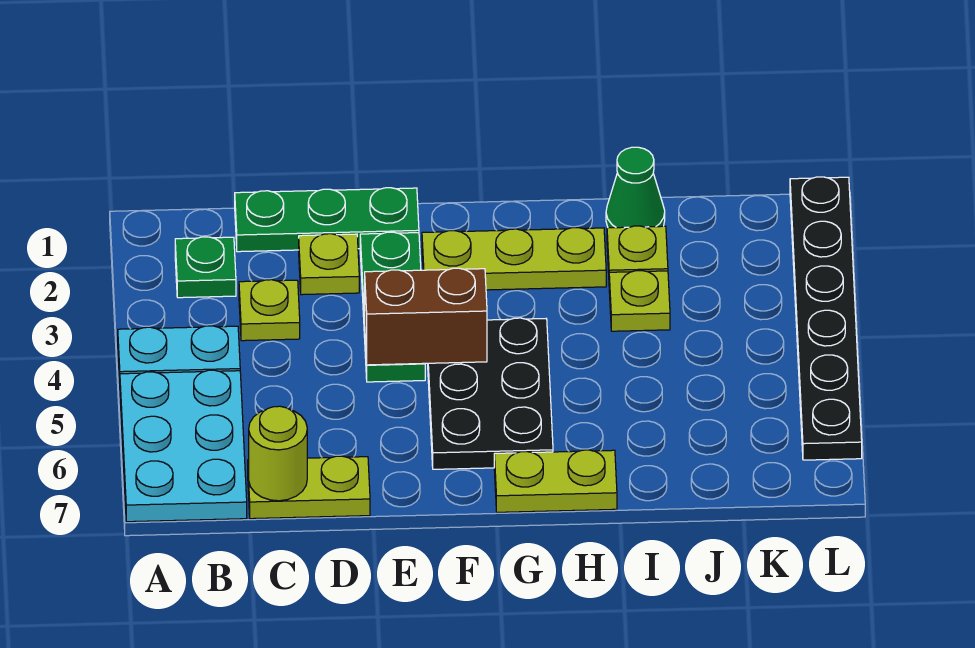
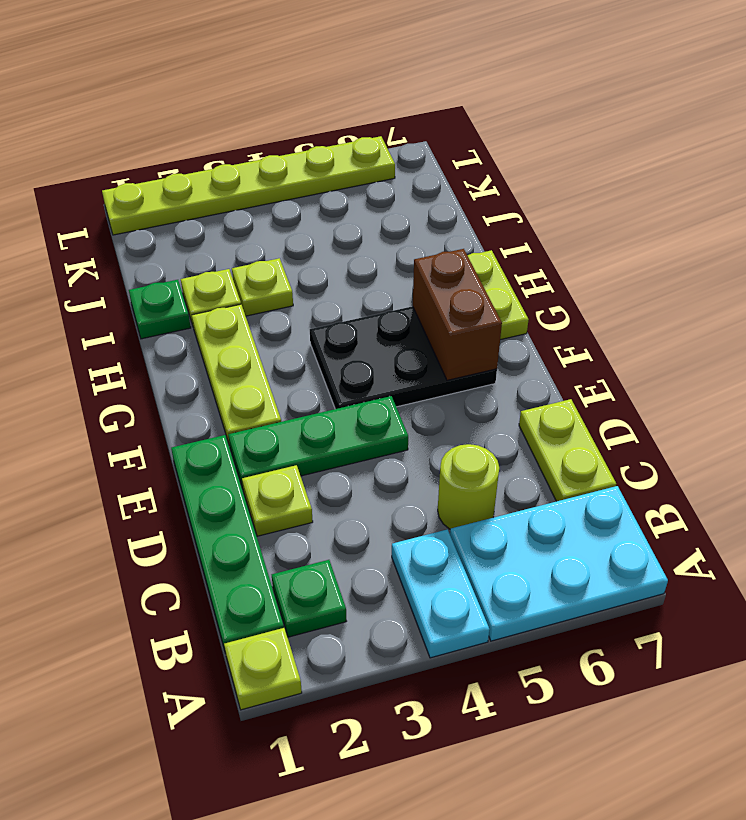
green plate C1:E1 level 1 -> green plate B1:E1 level 1
lime plate C3 level 1 -> lime plate A1 level 1
lime round brick C7 level 2 -> lime round brick C5 level 1
brown brick E4:F4 level 2 -> brown brick F6:G6 level 2
green cone I1 level 1 -> green plate I1 level 1
black plate L1:L6 level 1 -> lime plate L1:L6 level 1

